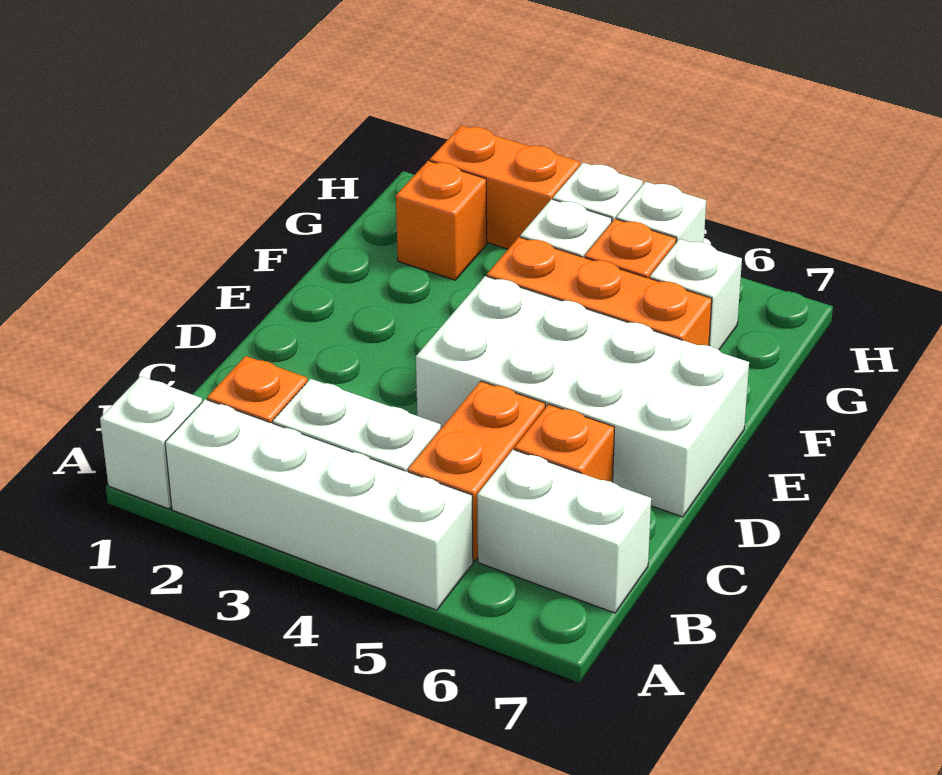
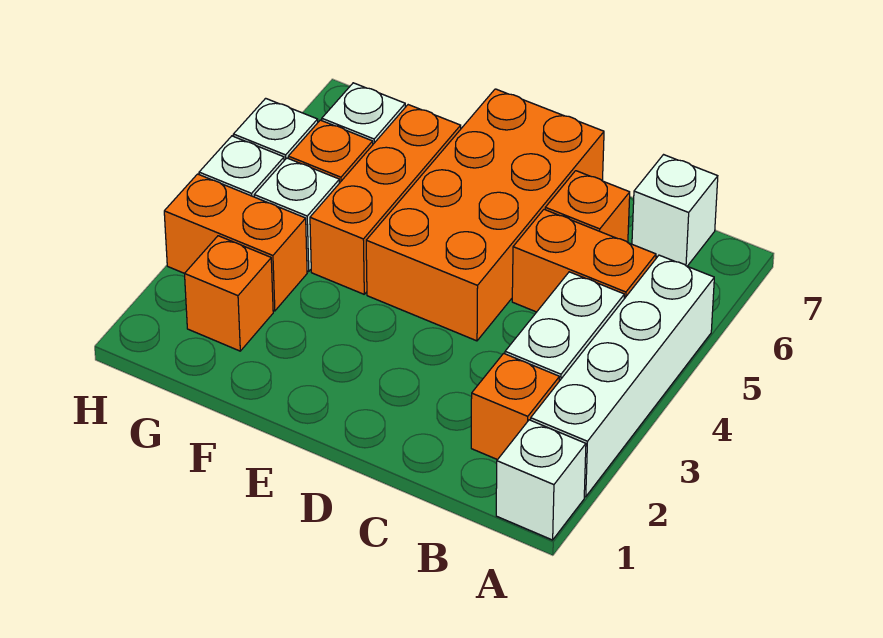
white brick B6:B7 level 1 -> white brick B7 level 1
white brick D4:E7 level 1 -> orange brick D4:E7 level 1
orange brick H2:H3 level 1 -> orange brick G3:H3 level 1

